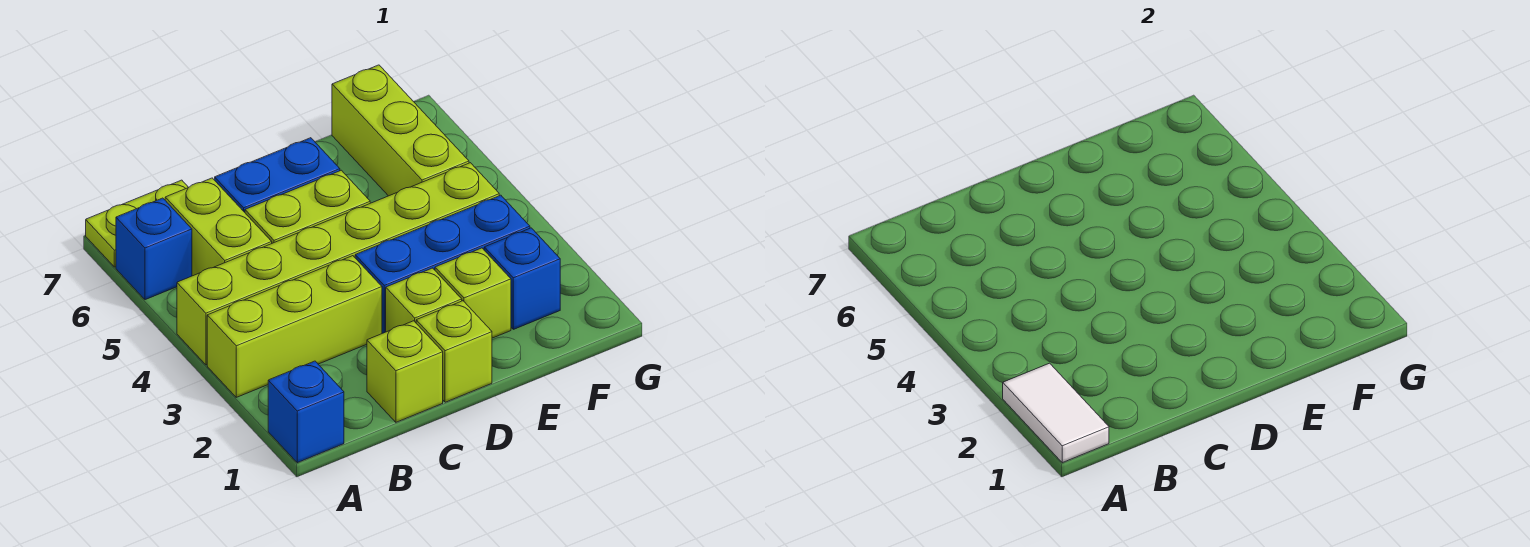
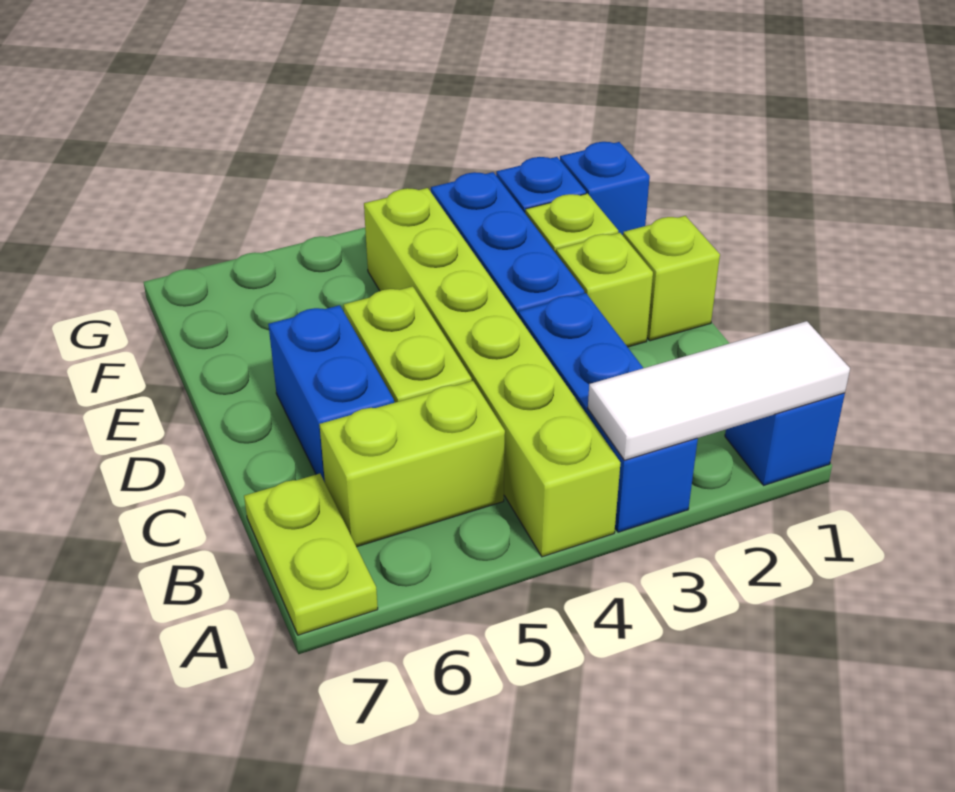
white tile A1:A2 level 2 -> white tile A1:A3 level 2
lime brick A3:C3 level 1 -> blue brick A3:C3 level 1
blue brick A6 level 1 -> blue brick F1 level 1
lime brick C1 level 1 -> none
lime brick F5:F7 level 1 -> none

